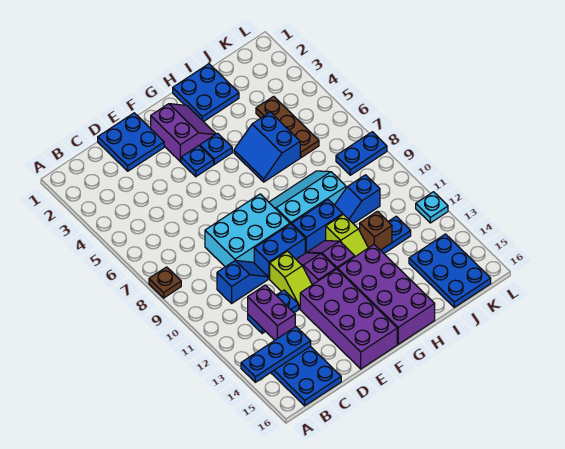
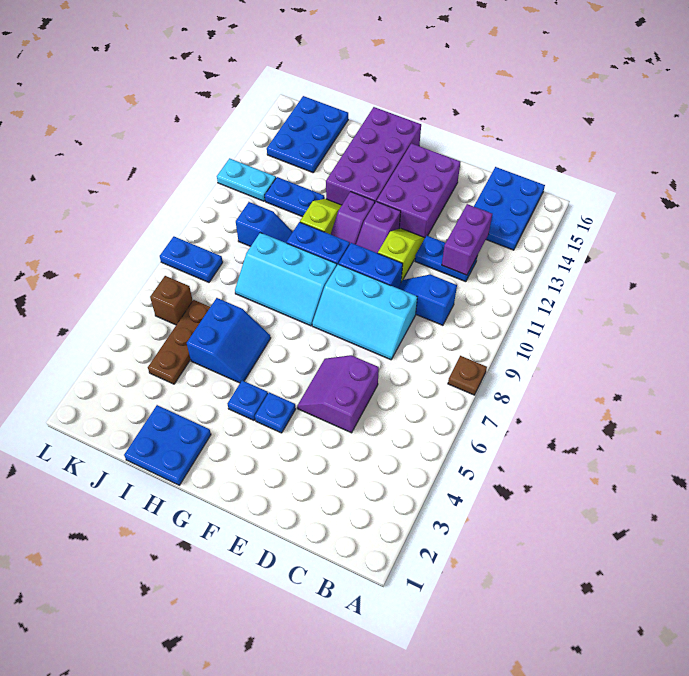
blue plate A14:C14 level 2 -> none
blue plate D1:E2 level 1 -> none
cyan brick D8:F9 level 1 -> cyan slope D8:F9 level 1 top 9
purple brick E13:F16 level 1 -> purple brick E13:F15 level 1
purple slope F2:G3 level 1 top F -> purple slope D5:E6 level 1 top D
brown brick I12 level 2 -> brown brick K6 level 1
cyan plate L12 level 1 -> cyan plate K12:L12 level 1

